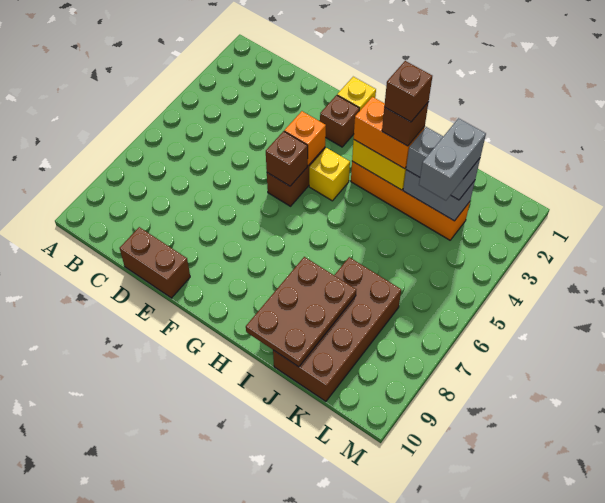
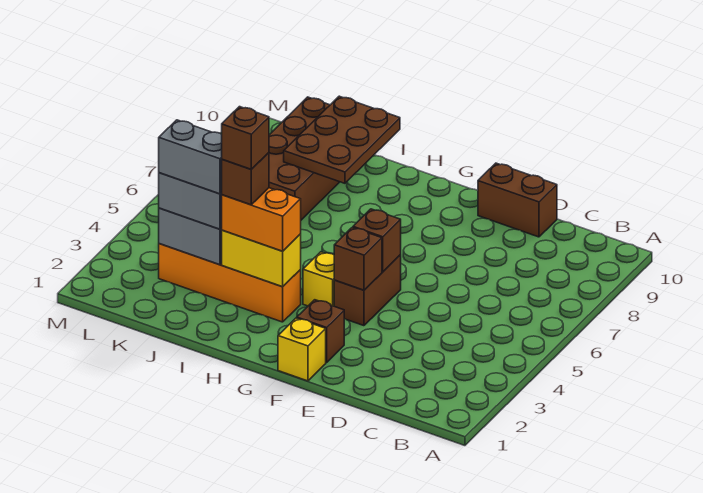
orange brick F4 level 2 -> brown brick F4 level 2
grey brick K3:K4 level 4 -> grey brick J3:K3 level 4

